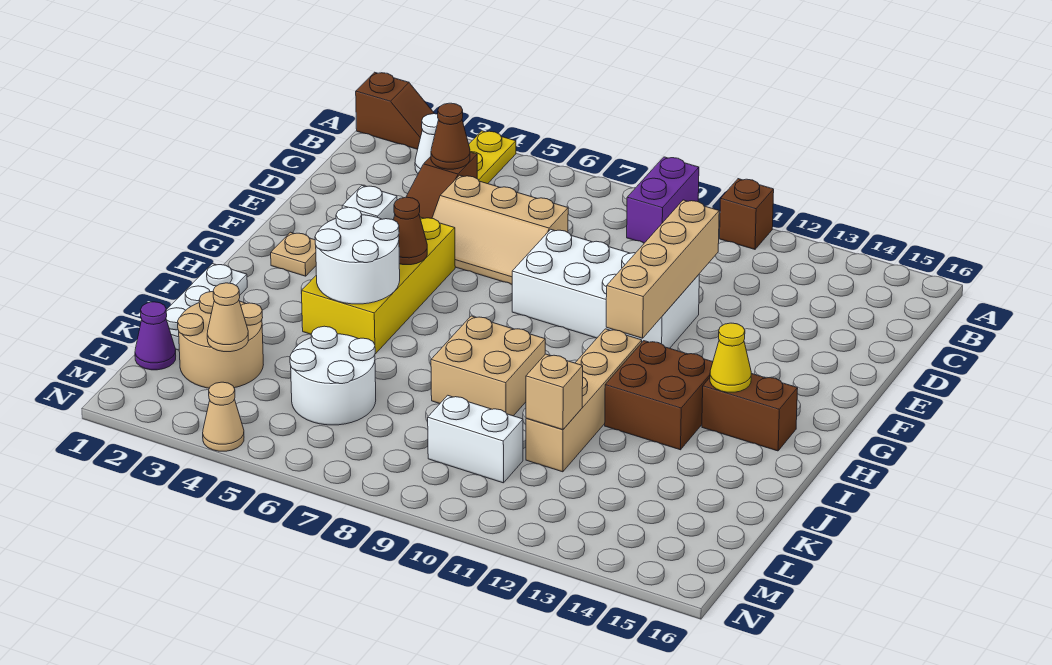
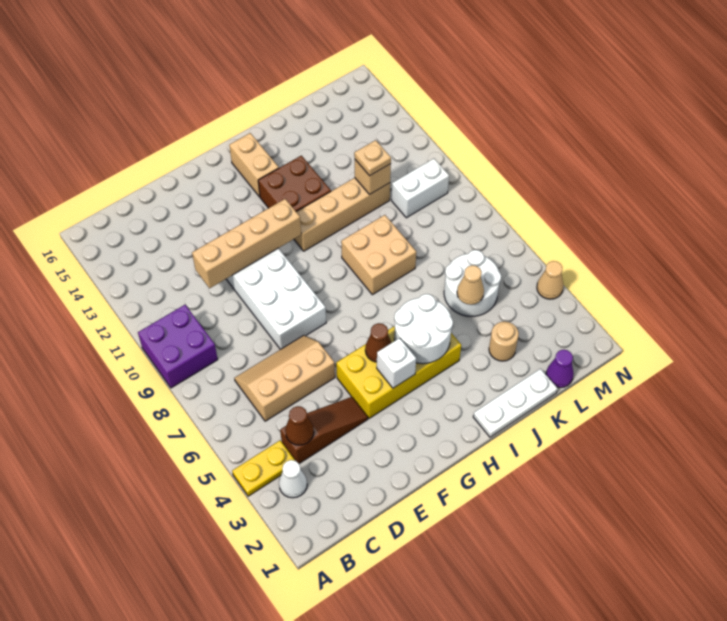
brown slope A1:A2 level 1 top 1 -> none
purple brick A9:B9 level 1 -> purple brick A9:B10 level 1
brown brick A11 level 1 -> none
tan slope D5:E7 level 1 top D -> tan slope C6:E7 level 1 top 6
tan plate G2 level 1 -> tan plate K11 level 3
brown brick H14:H15 level 1 -> tan brick H14:H15 level 1
yellow cone H14 level 2 -> none
tan round brick K2:L3 level 1 -> tan round brick K3 level 1
tan cone L3 level 2 -> tan cone K5 level 2
white brick L9:L10 level 1 -> white brick L10:M10 level 1

